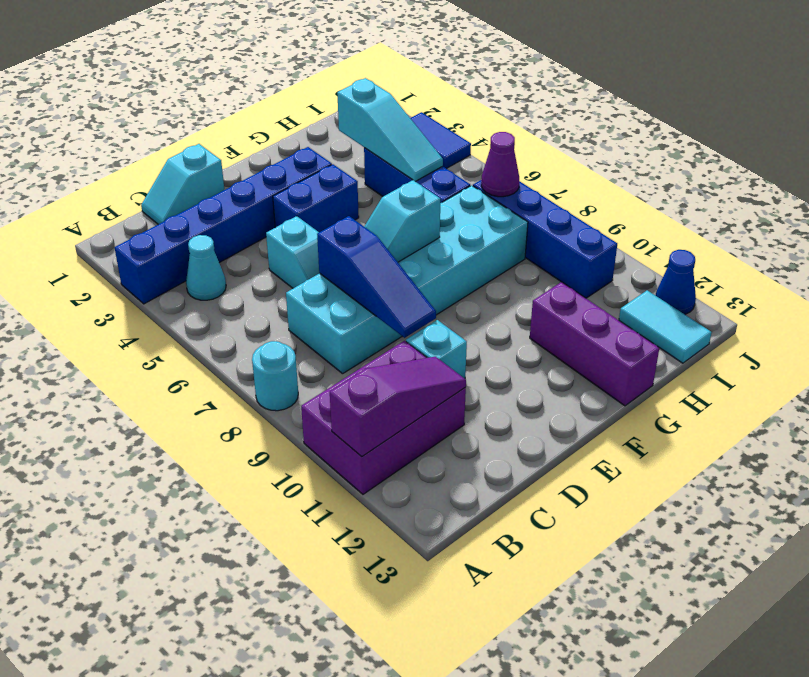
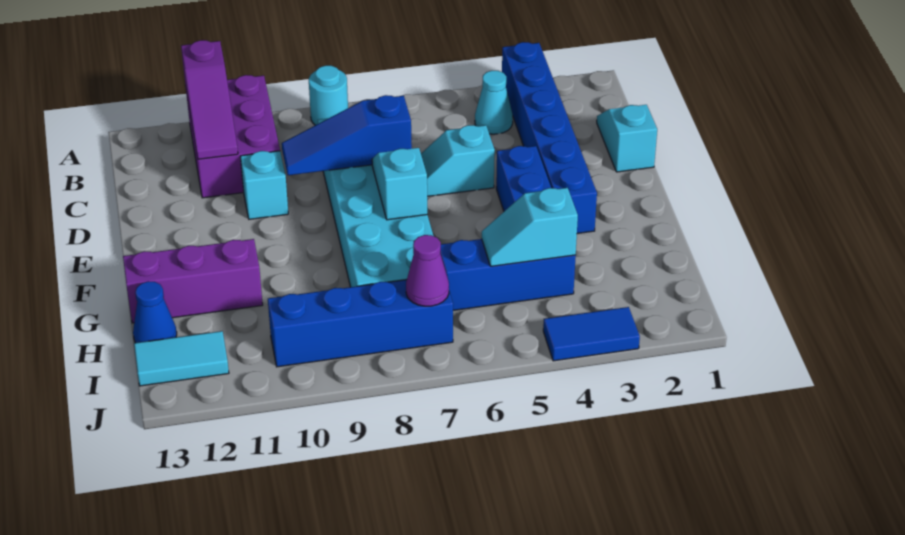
cyan slope H3:H5 level 2 top 3 -> cyan slope H4:H5 level 2 top 4
blue cone J12 level 1 -> blue cone H13 level 1

